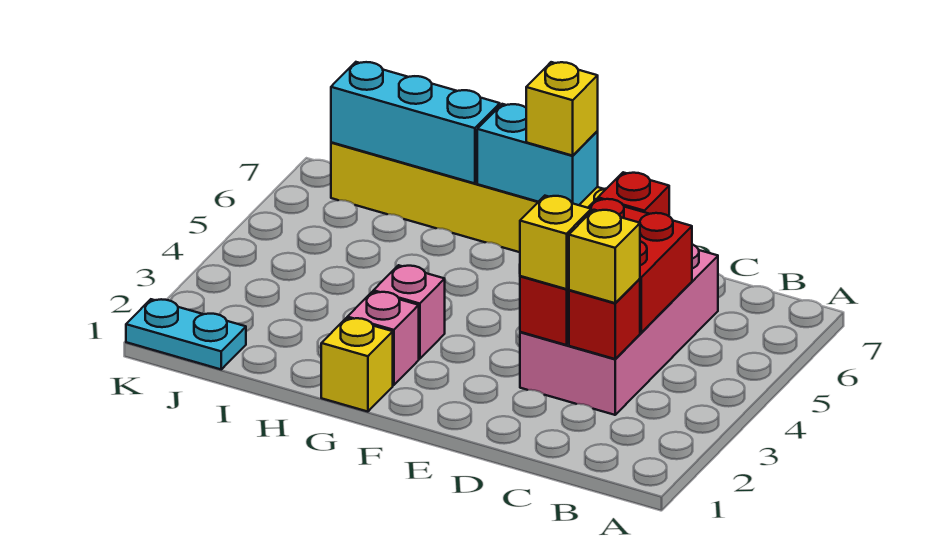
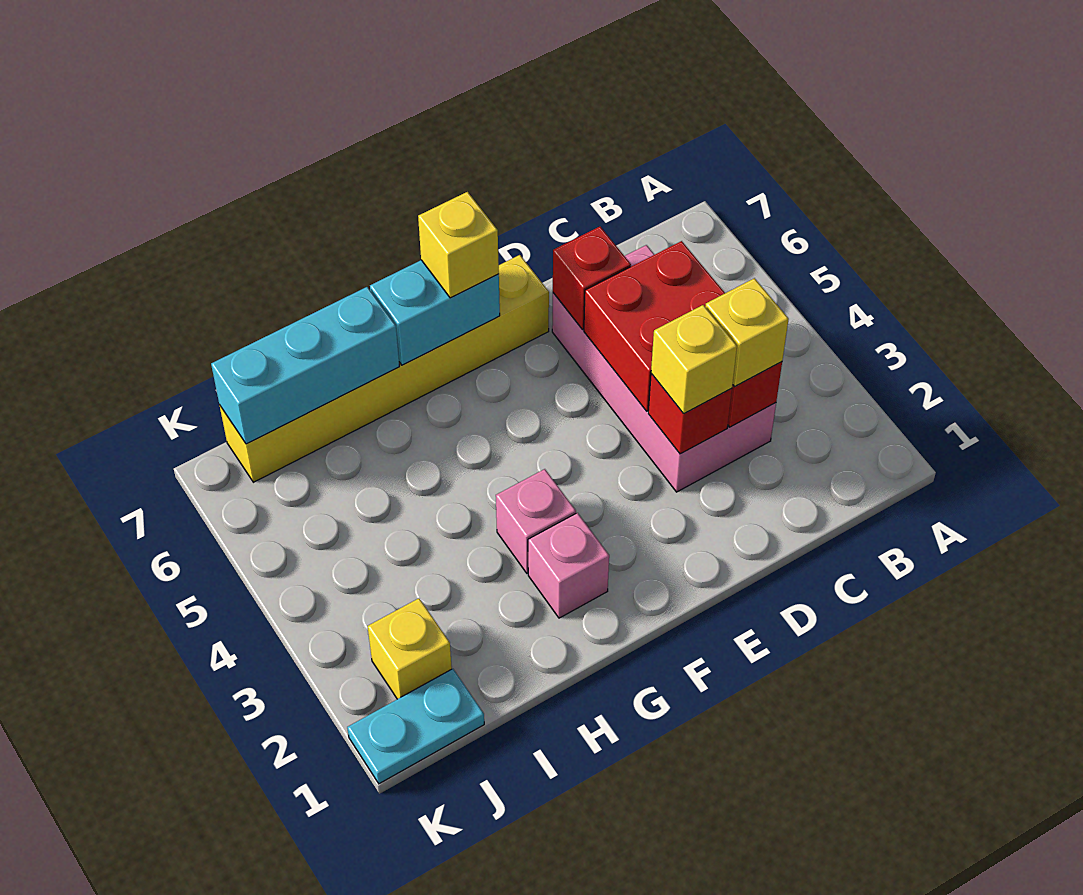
yellow brick G1 level 1 -> yellow brick J2 level 1

